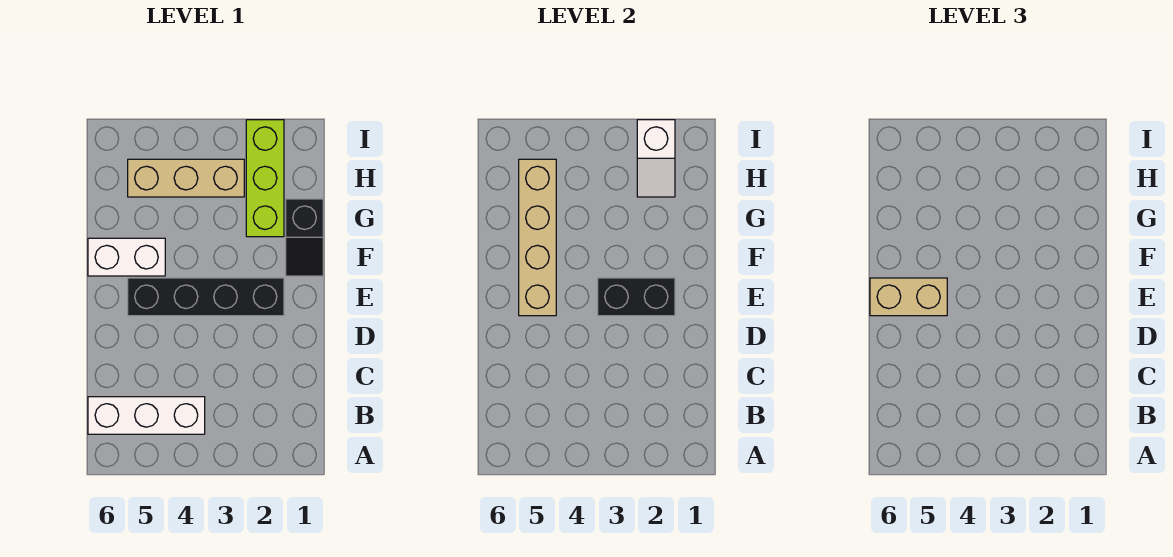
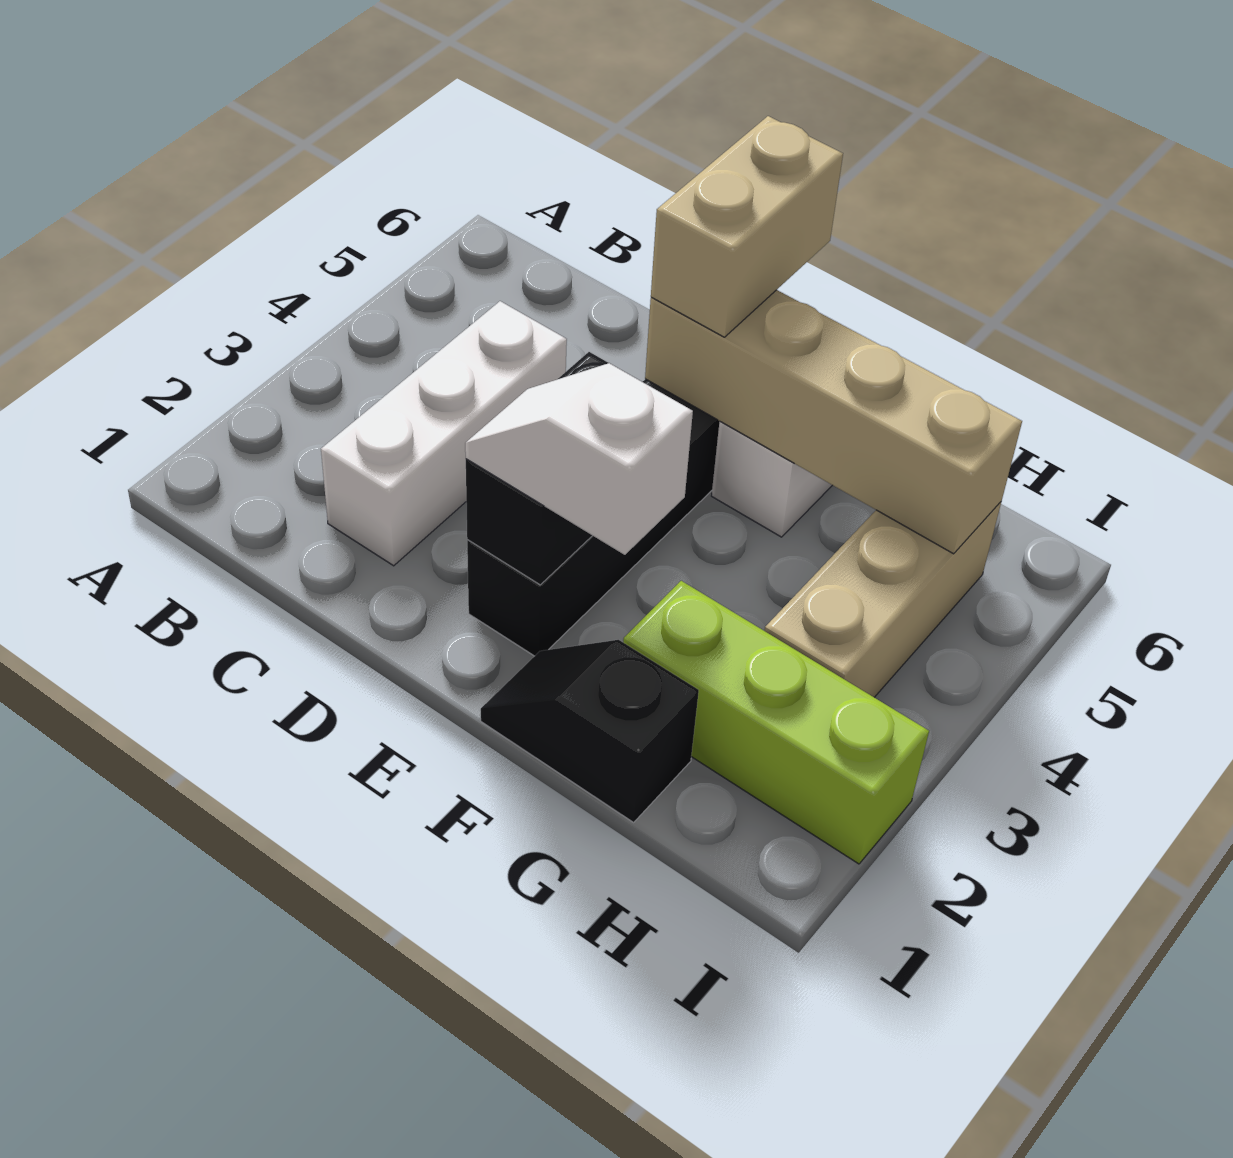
white brick B4:B6 level 1 -> white brick C2:C4 level 1
white slope H2:I2 level 2 top I -> white slope E2:F2 level 3 top F

